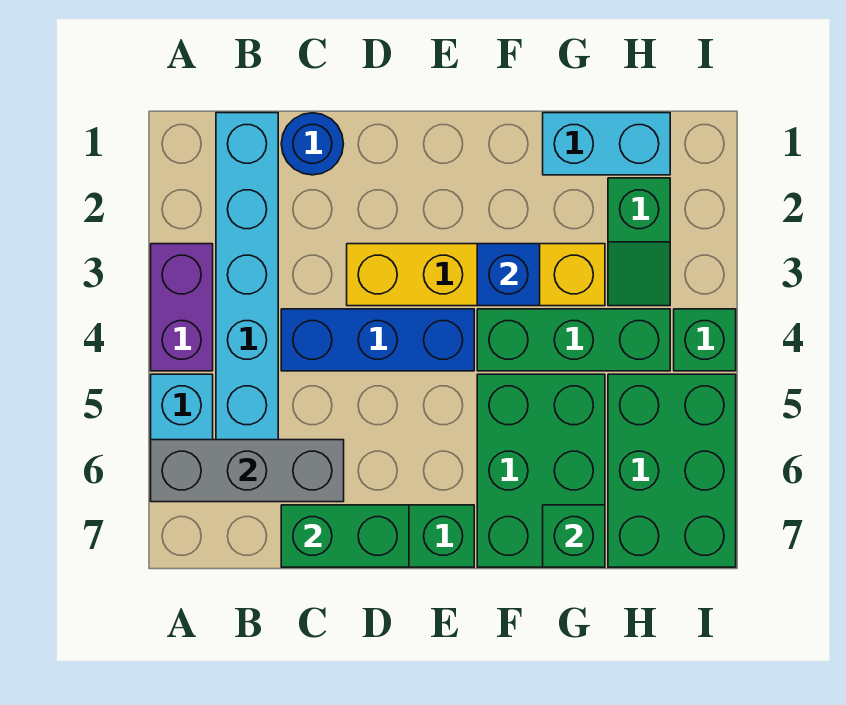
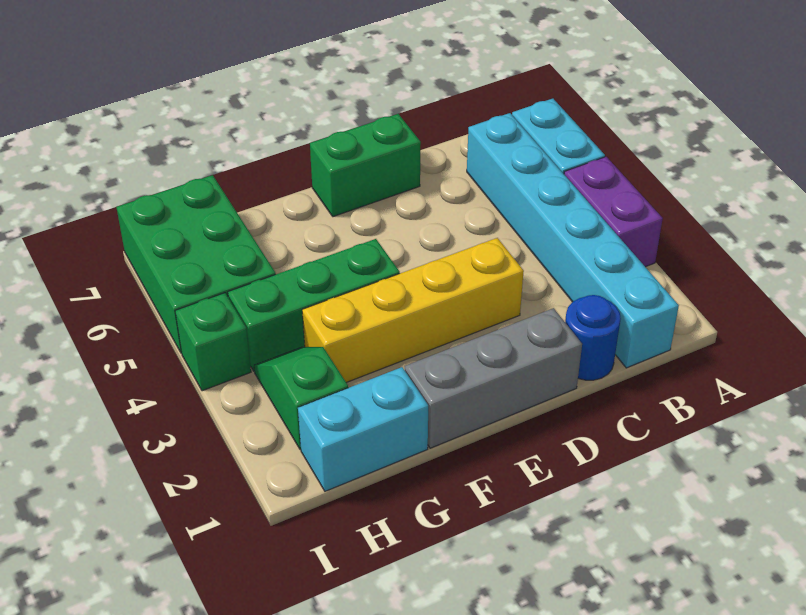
grey brick A6:C6 level 2 -> grey brick D1:F1 level 1
blue brick C4:E4 level 1 -> none
green brick C7:D7 level 2 -> none
blue brick F3 level 2 -> none
green brick F5:G7 level 1 -> none
green brick G7 level 2 -> none

